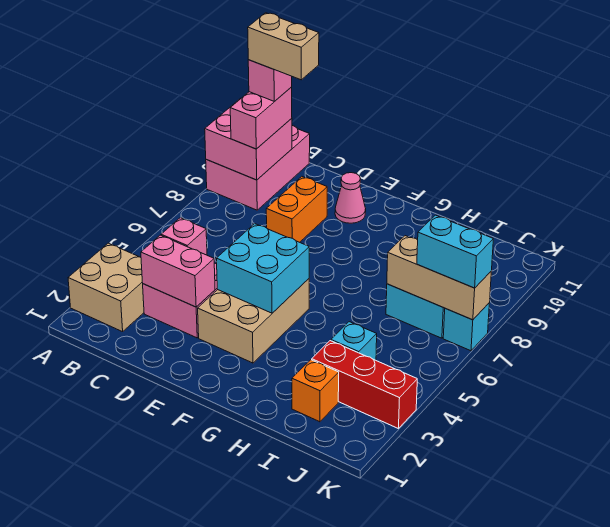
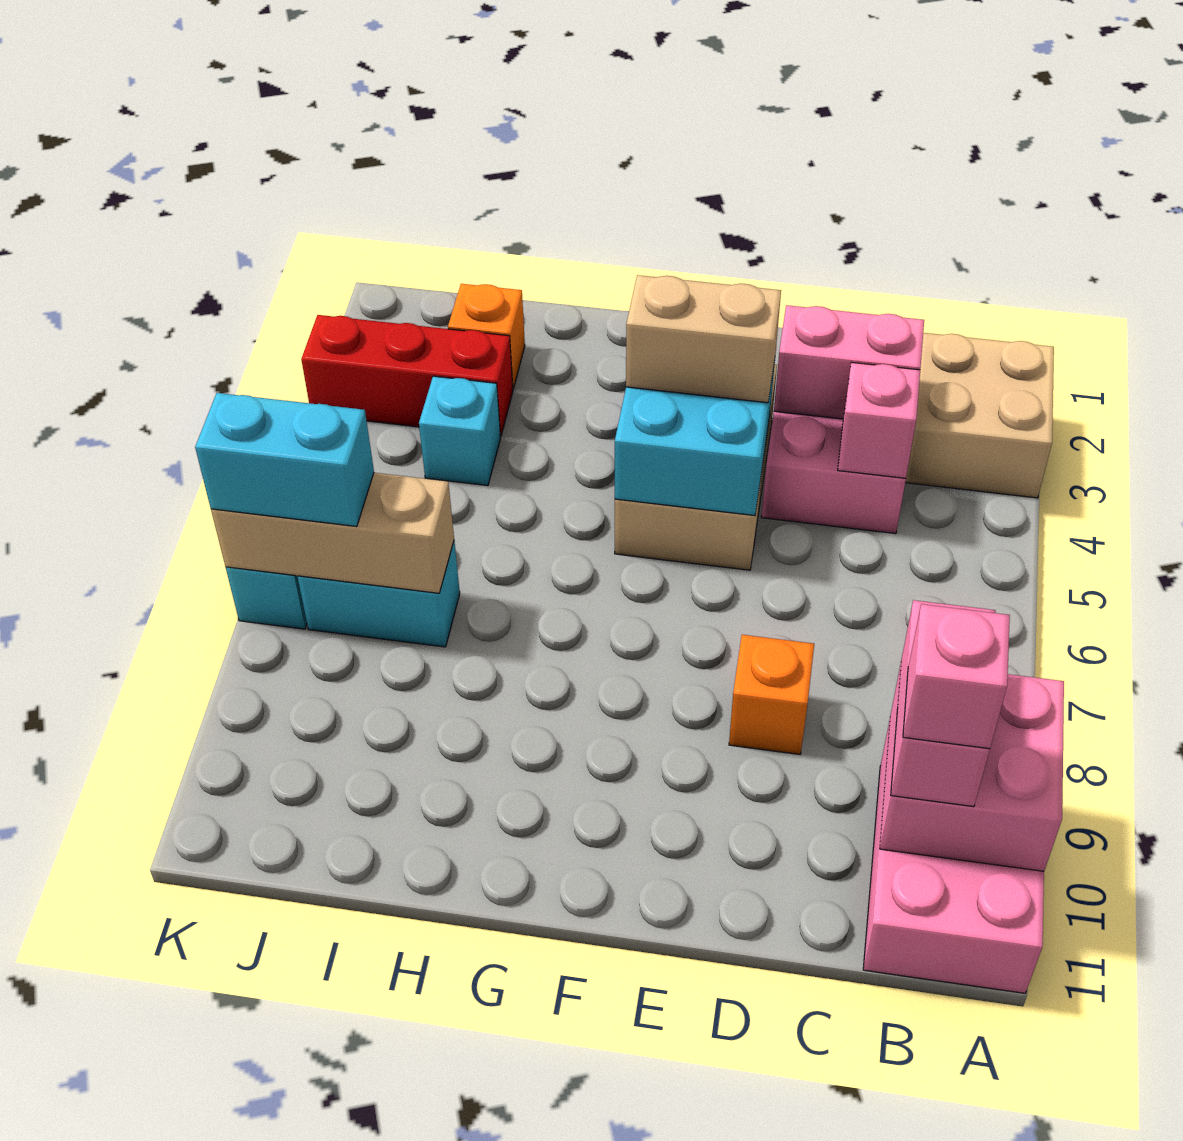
tan brick B10:C10 level 5 -> tan brick E4:F4 level 3
orange brick D8:D9 level 1 -> orange brick D8 level 1
pink cone E10 level 1 -> none

